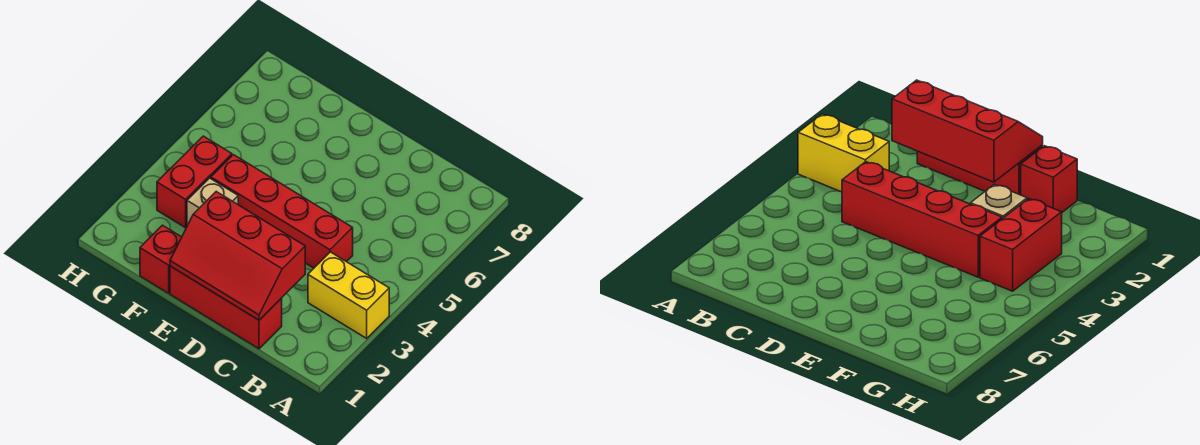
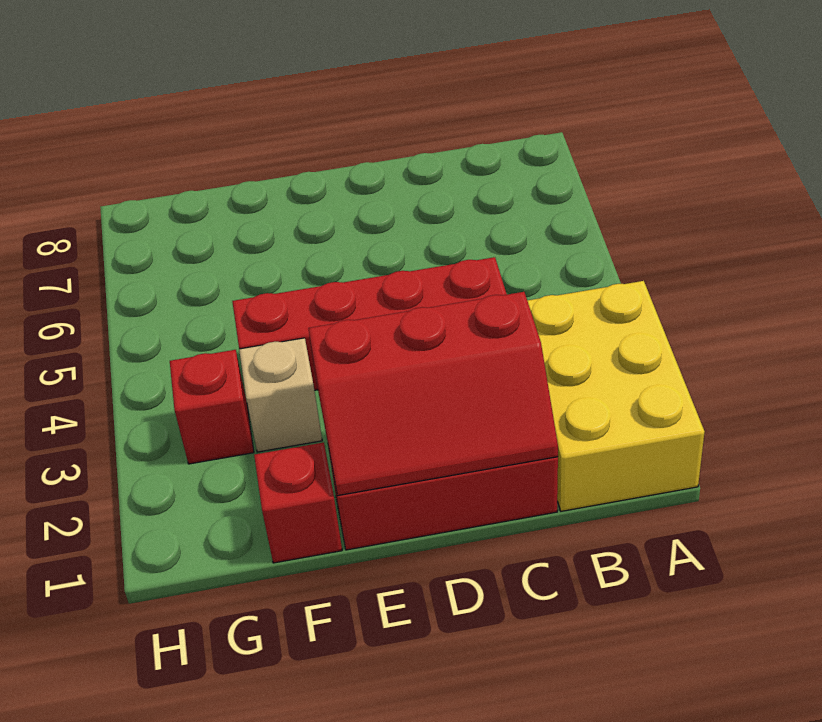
yellow brick A3:B3 level 1 -> yellow brick A1:B3 level 1
red brick G3:G4 level 1 -> red brick G3 level 1

